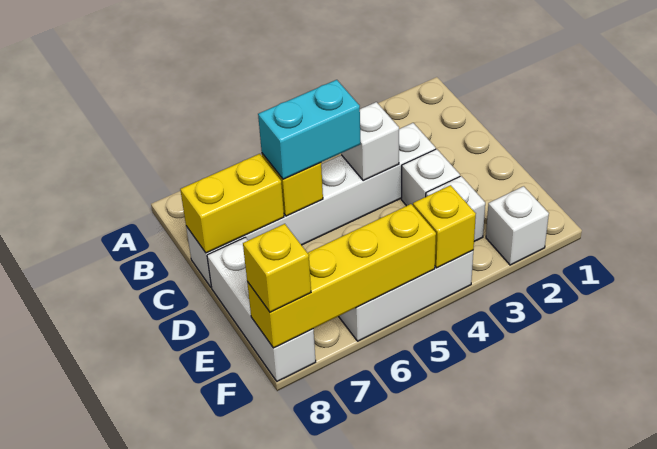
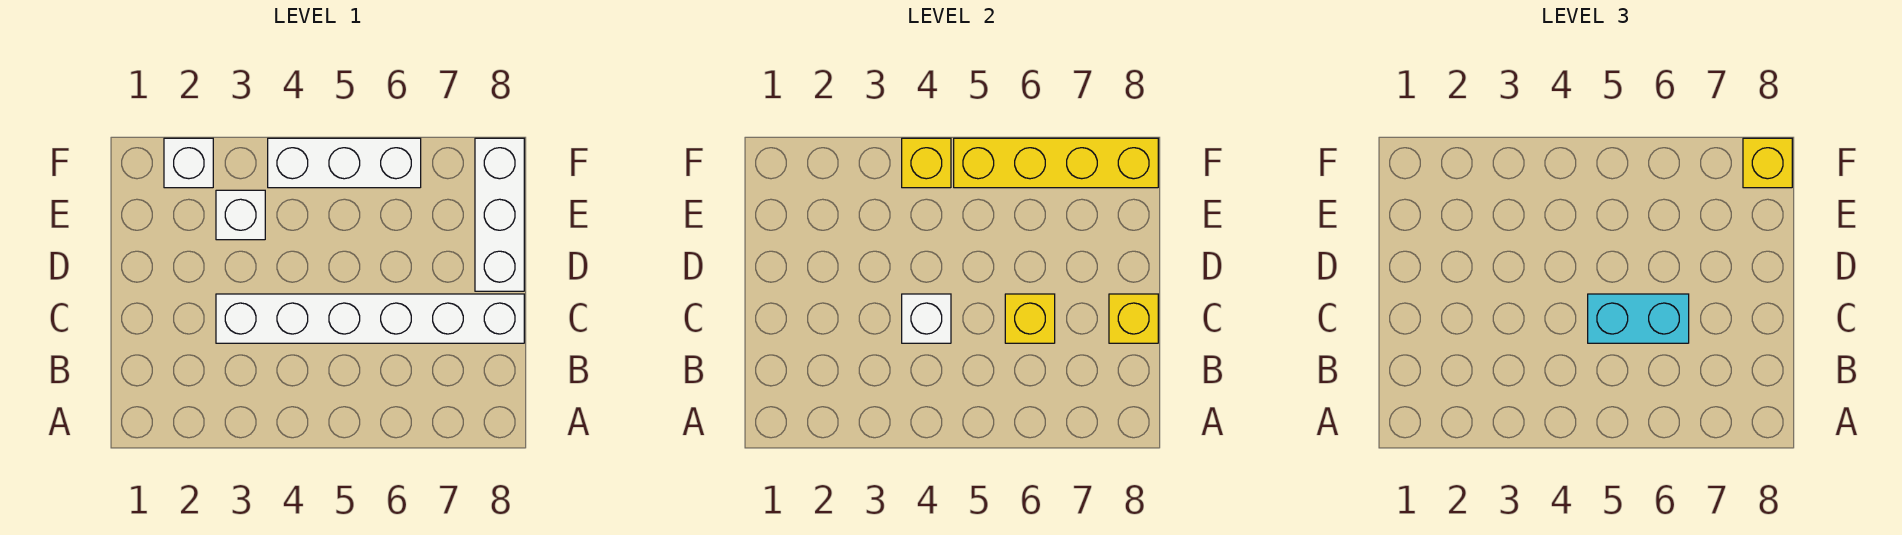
yellow brick C7:C8 level 2 -> yellow brick C8 level 2
white brick D3 level 1 -> none

